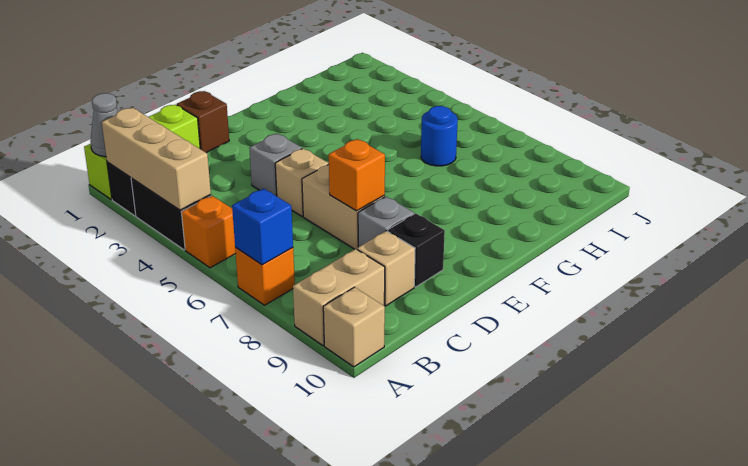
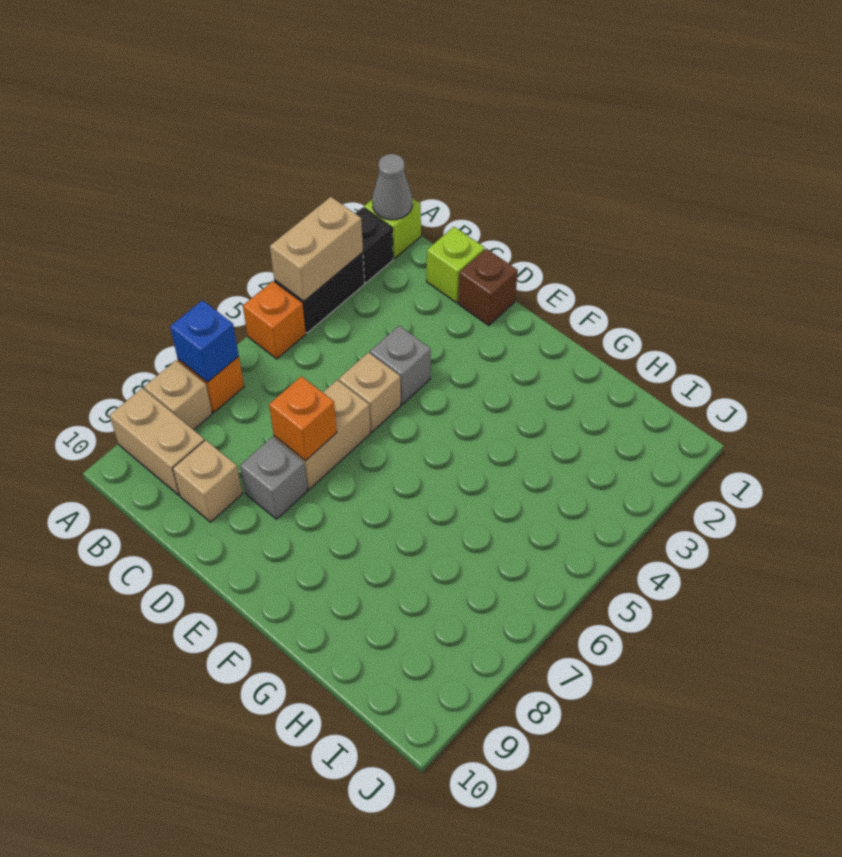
tan brick A2:A4 level 2 -> tan brick A3:A4 level 2
tan brick A10 level 1 -> tan brick A8 level 1
black brick D9 level 1 -> none
blue round brick H6 level 1 -> none

